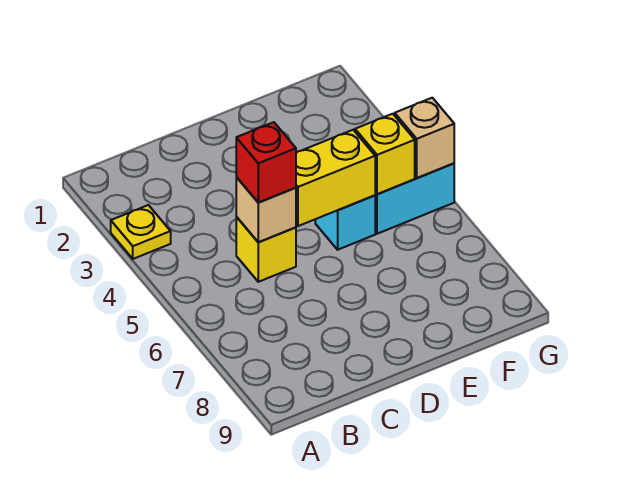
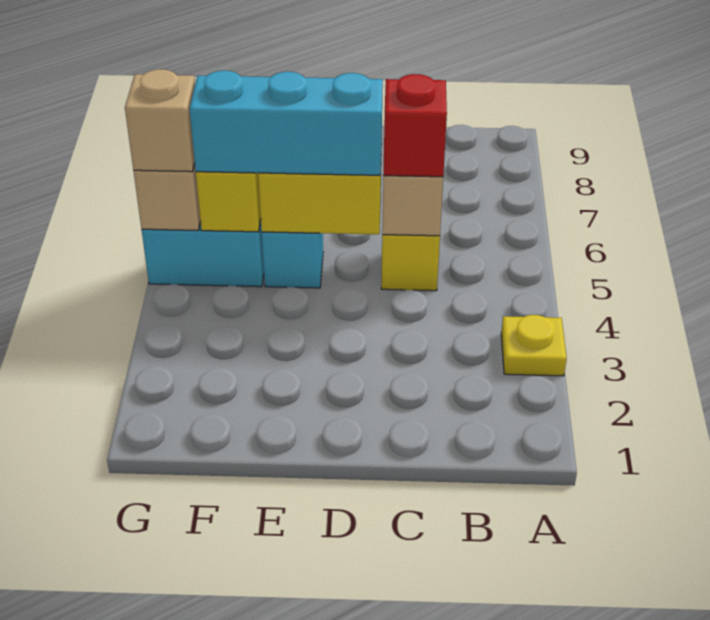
none -> cyan brick D5:F5 level 3
none -> tan brick G5 level 3

